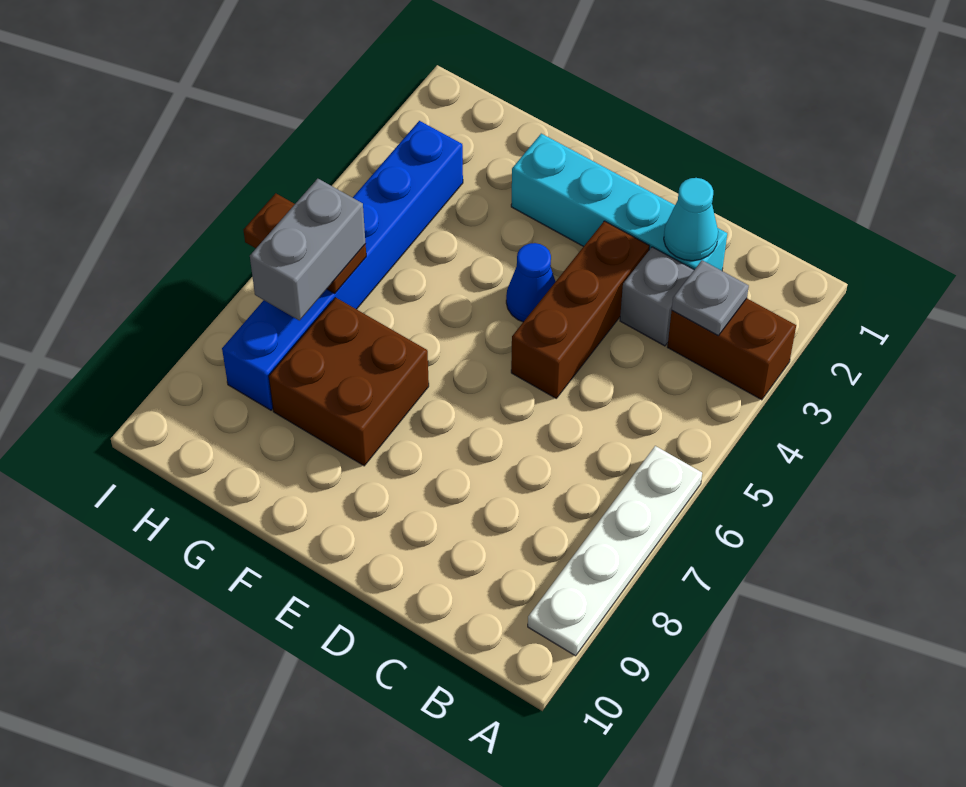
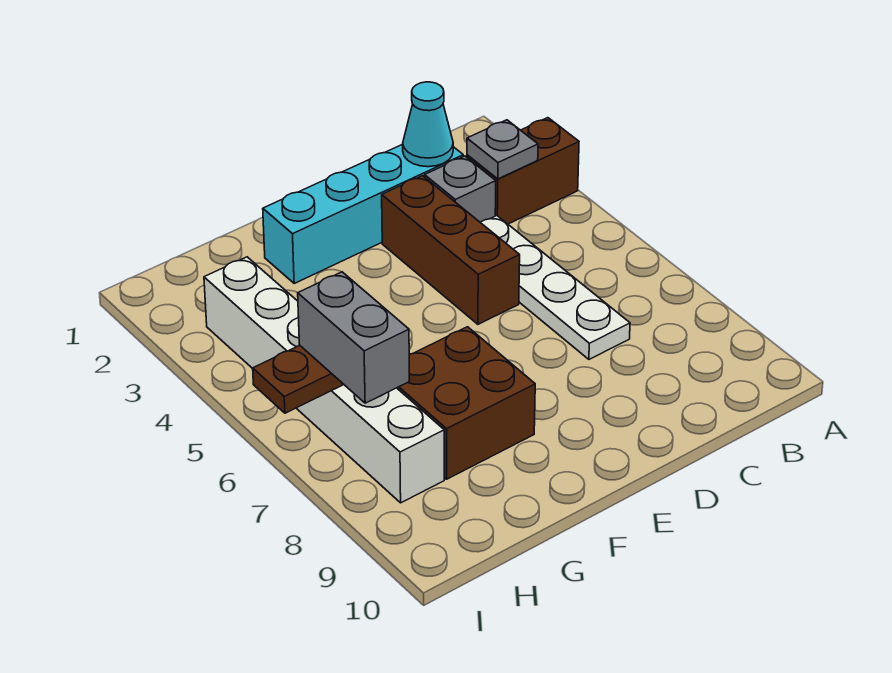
white plate A6:A9 level 1 -> white plate C4:C7 level 1
blue cone E4 level 1 -> none
blue brick H3:H8 level 1 -> white brick H3:H8 level 1

